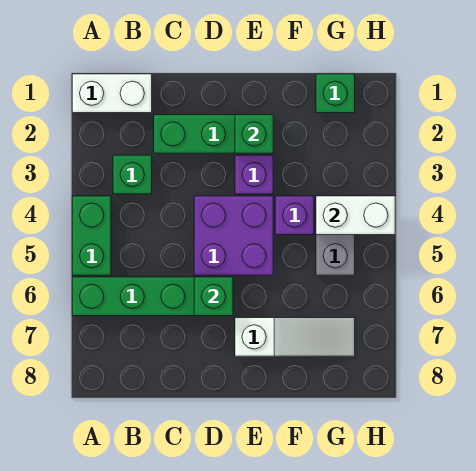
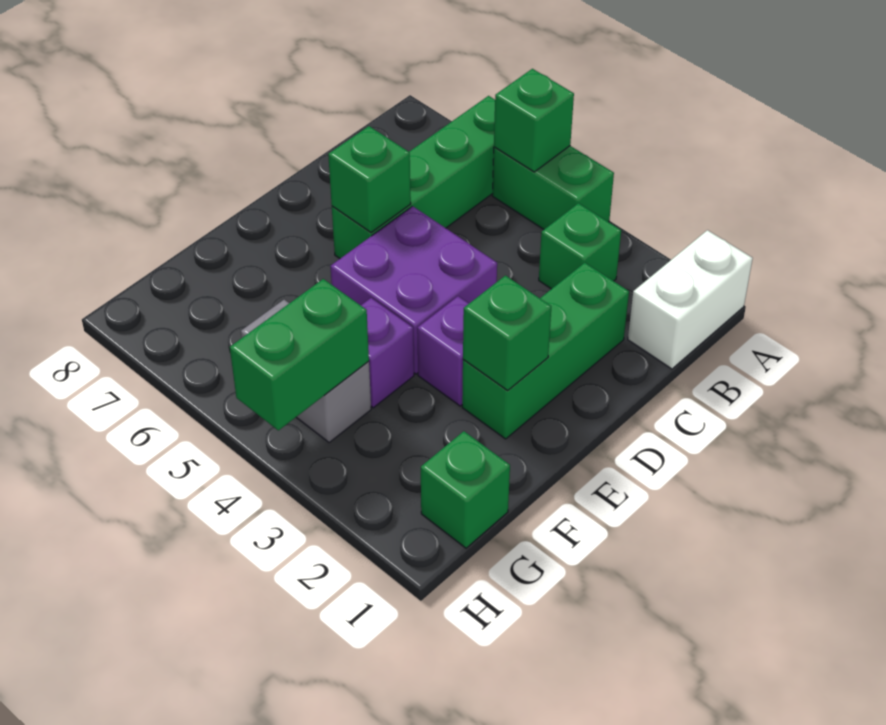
none -> green brick A5 level 2
white slope E7:G7 level 1 top E -> none
white brick G4:H4 level 2 -> green brick G4:H4 level 2

